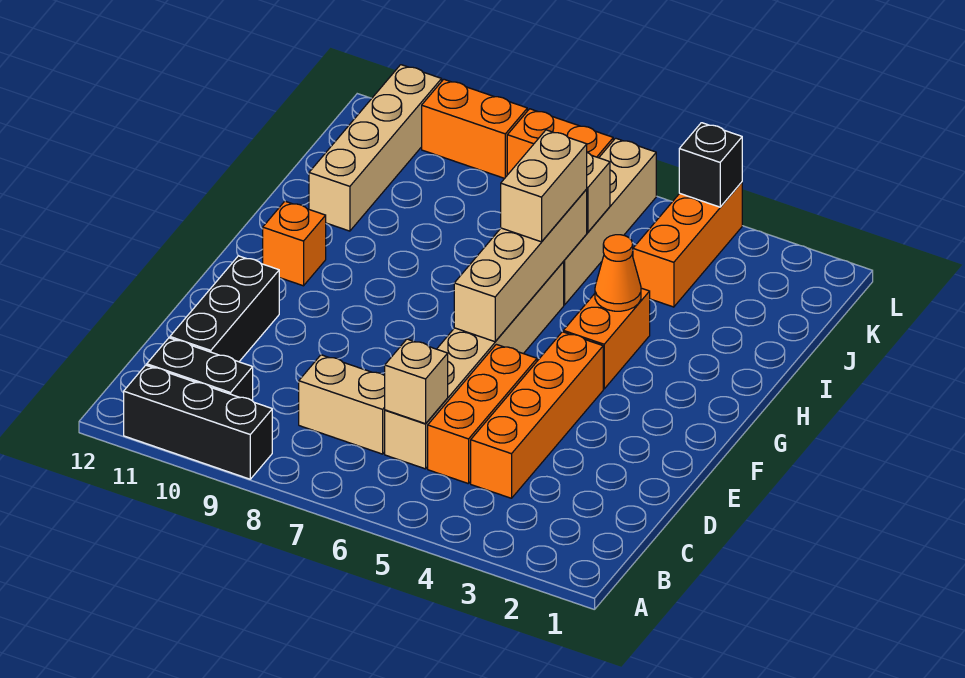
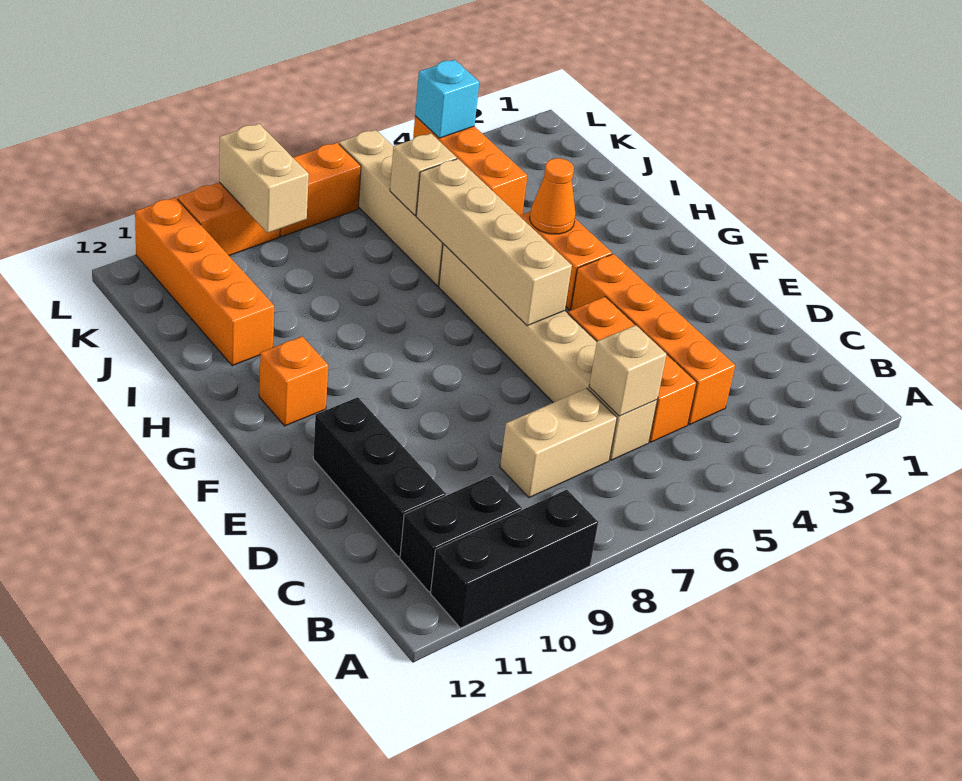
tan brick H6:I6 level 3 -> tan brick K9:L9 level 2
tan brick I11:L11 level 1 -> orange brick I11:L11 level 1
black brick L4 level 2 -> cyan brick L4 level 2

